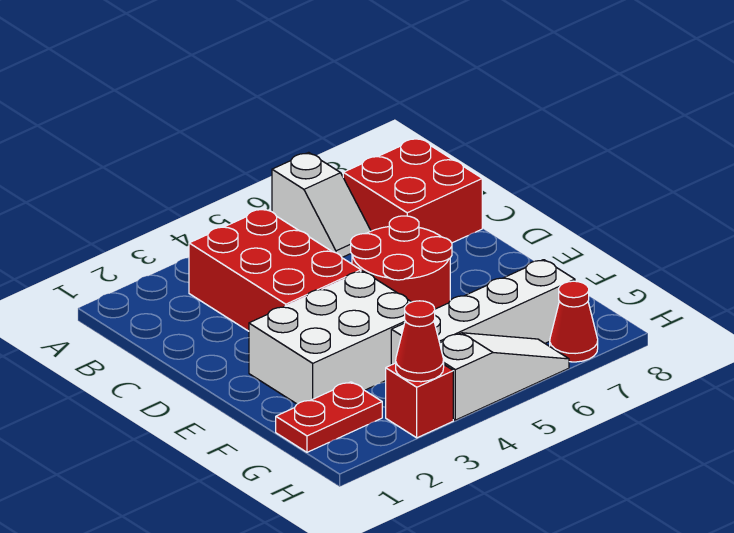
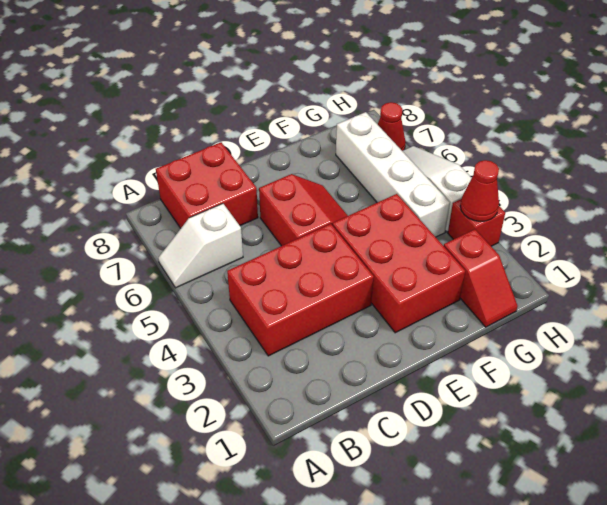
white slope A6:B6 level 1 top A -> white slope A6:B6 level 1 top B
red round brick D5:E6 level 1 -> red slope D5:E6 level 1 top D
white brick E2:F4 level 1 -> red brick E2:F4 level 1
red plate G1:G2 level 1 -> red slope G1:G2 level 1 top 2

